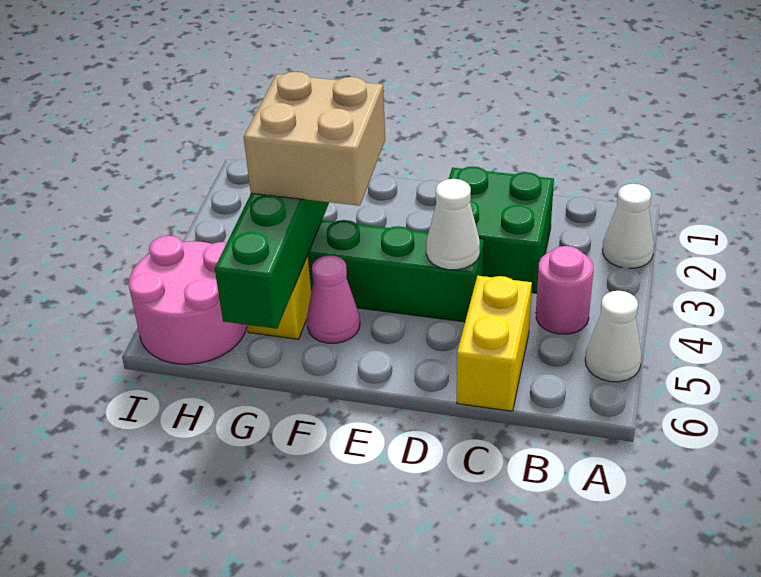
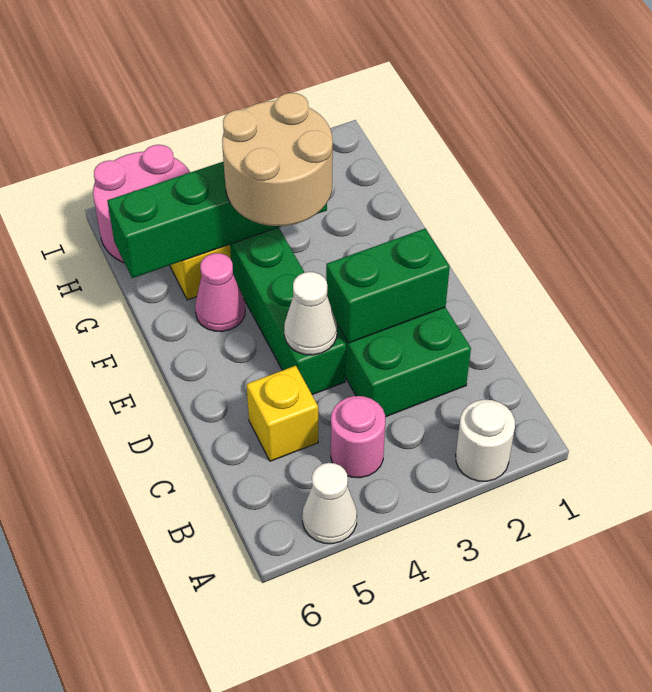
white cone A2 level 1 -> white round brick A2 level 1
yellow brick C5:C6 level 1 -> yellow brick C5 level 1
none -> green brick D2:D3 level 2
tan brick F3:G4 level 3 -> tan round brick F3:G4 level 3

